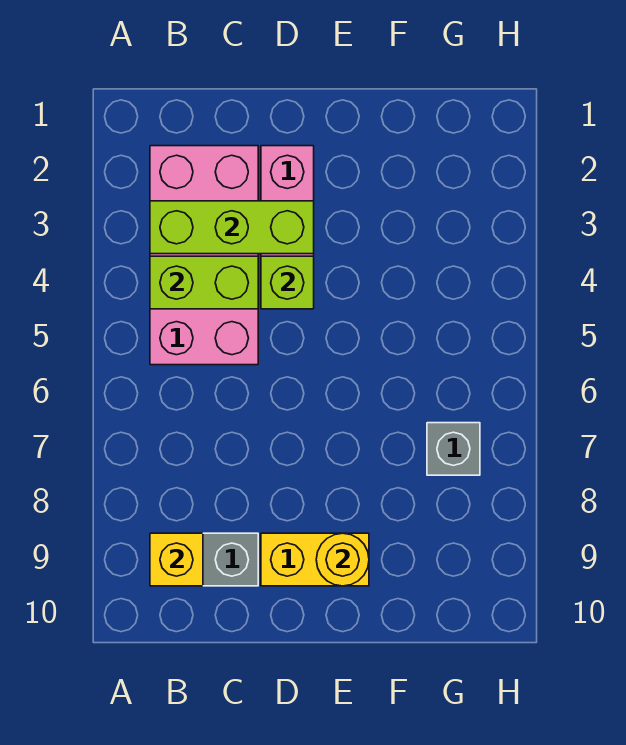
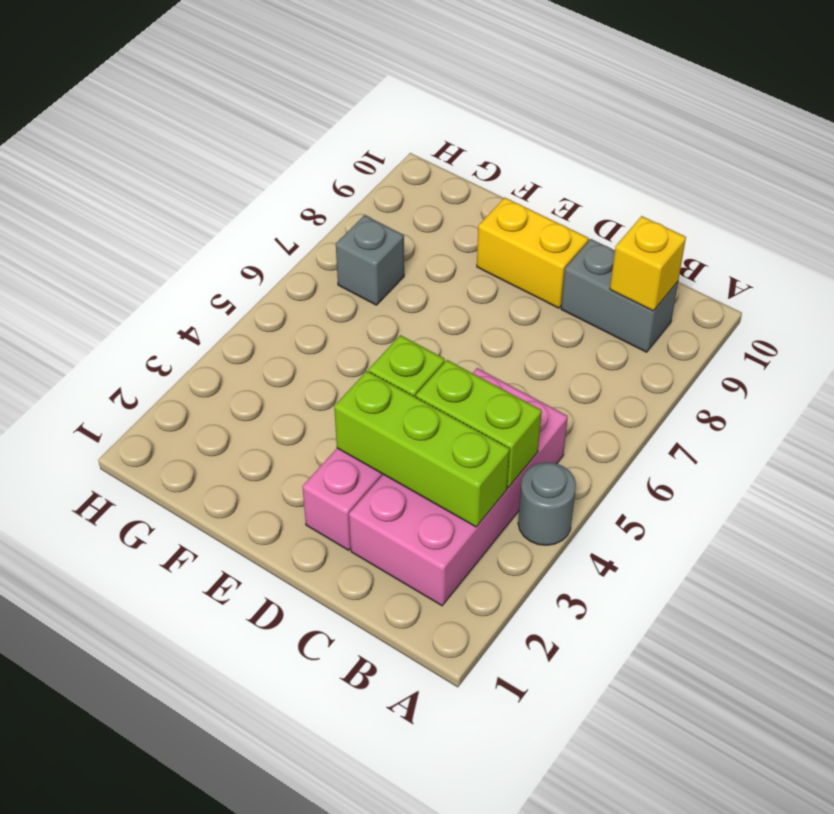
none -> grey round brick A4 level 1
yellow round brick E9 level 2 -> none

